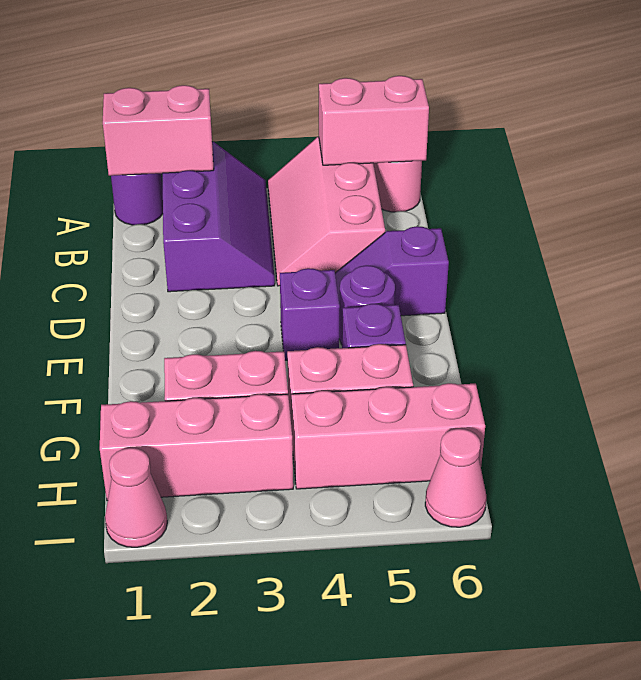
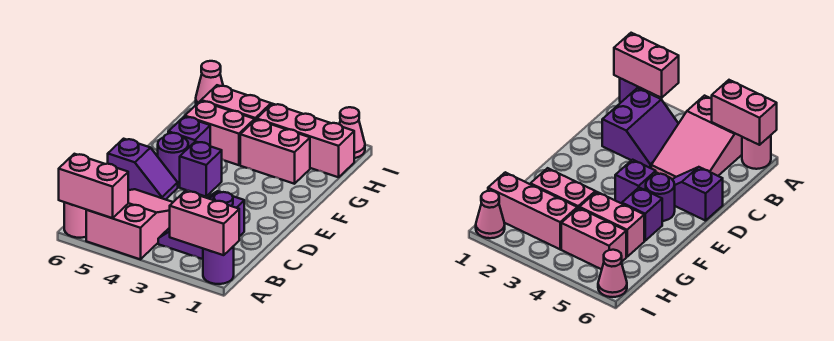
purple slope A2:C3 level 1 top 2 -> purple slope B2:C3 level 1 top 2
pink slope A4:C5 level 1 top 5 -> pink slope A4:C5 level 1 top A
pink brick H4:H6 level 1 -> pink brick H4:H5 level 1

